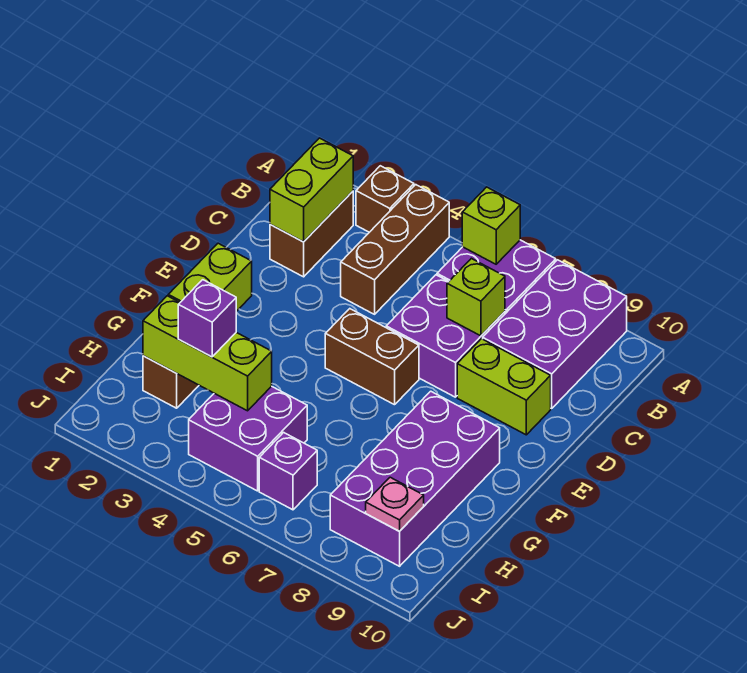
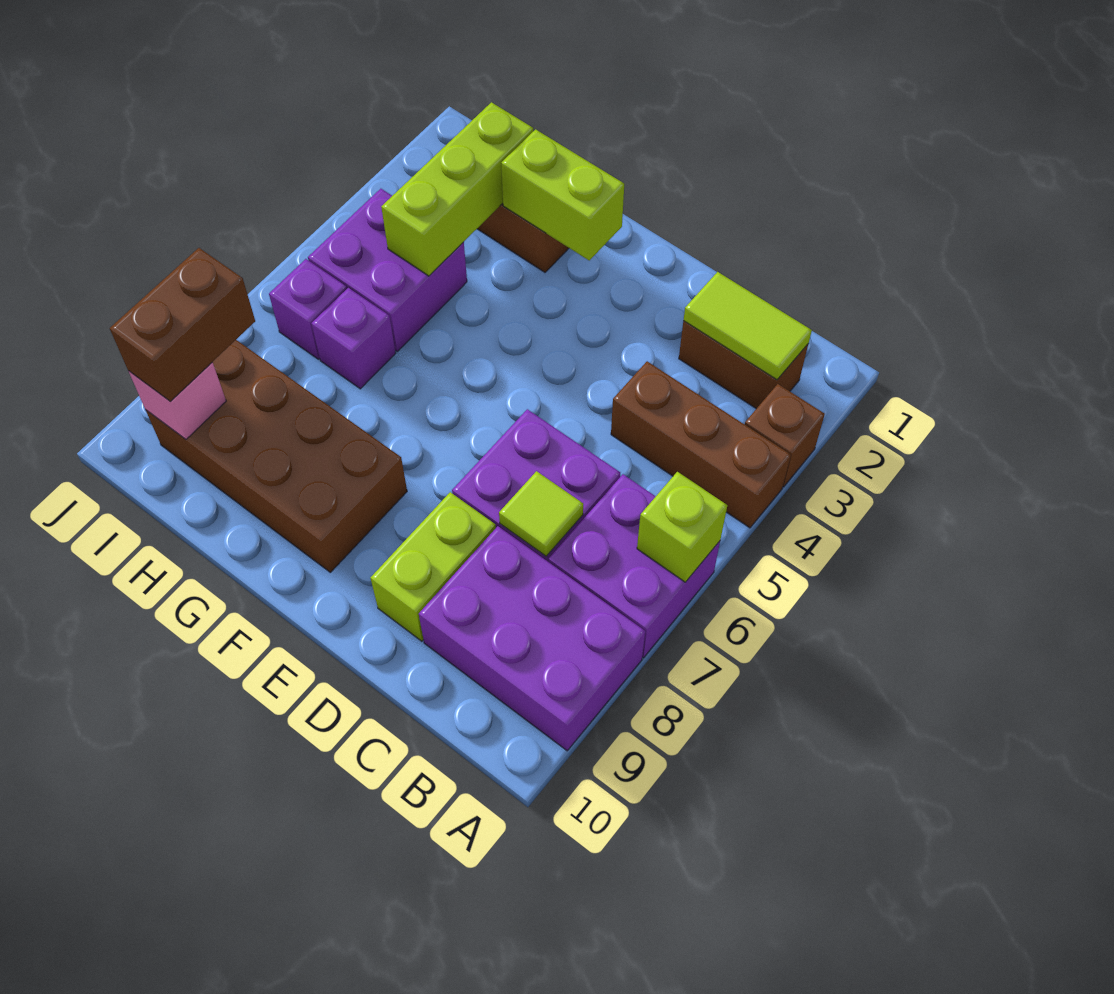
lime brick B2:C2 level 2 -> lime tile B2:C2 level 2
lime brick C7 level 2 -> lime tile C7 level 2
brown brick E5:E6 level 1 -> brown brick I8:I9 level 3
purple brick F8:I9 level 1 -> brown brick F8:I9 level 1
purple brick H3 level 3 -> purple brick H6 level 1
pink plate I9 level 2 -> pink brick I9 level 2

